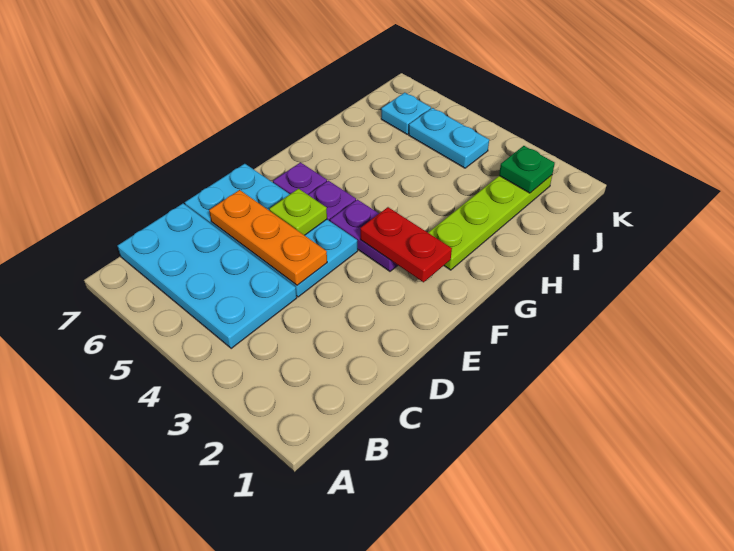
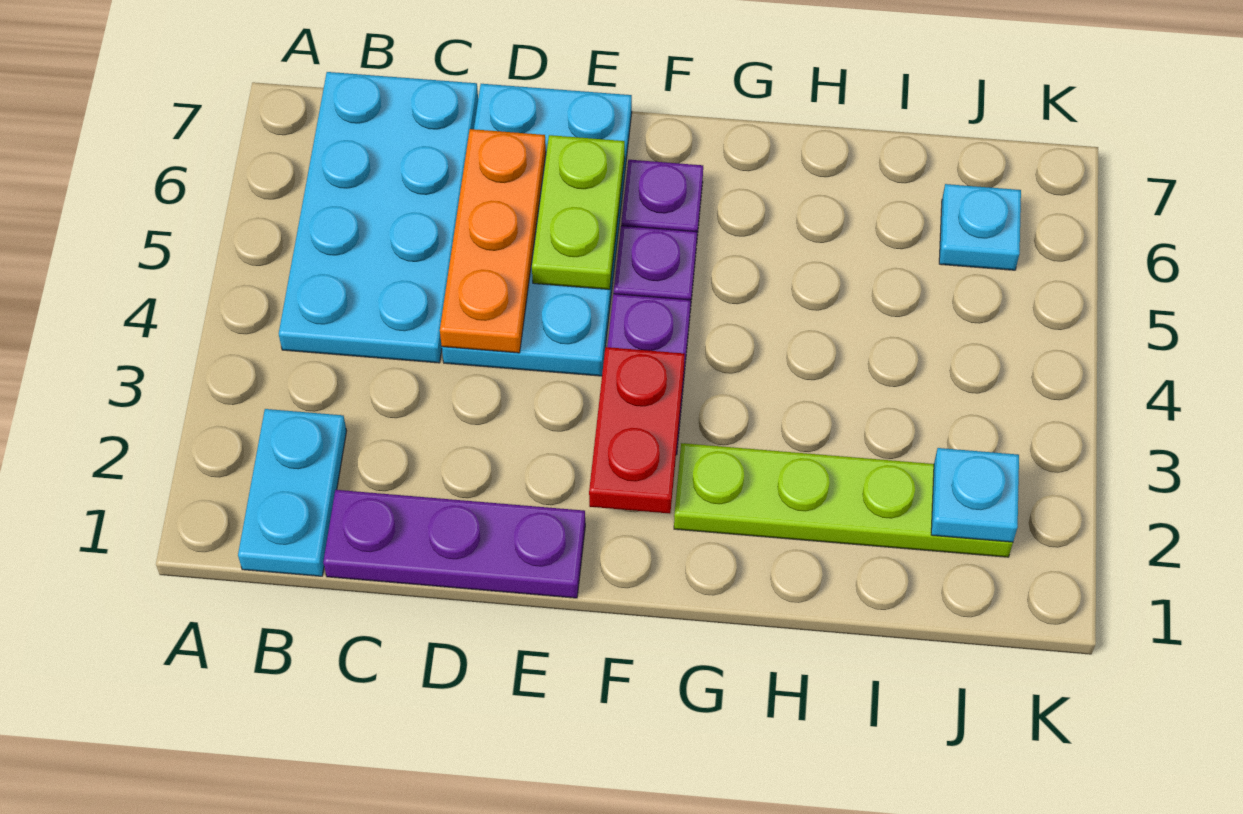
none -> purple plate C1:E1 level 1
lime plate E5 level 2 -> lime plate E5:E6 level 2
green plate J2 level 2 -> cyan plate J2 level 2
cyan plate J4:J5 level 1 -> cyan plate B1:B2 level 1

